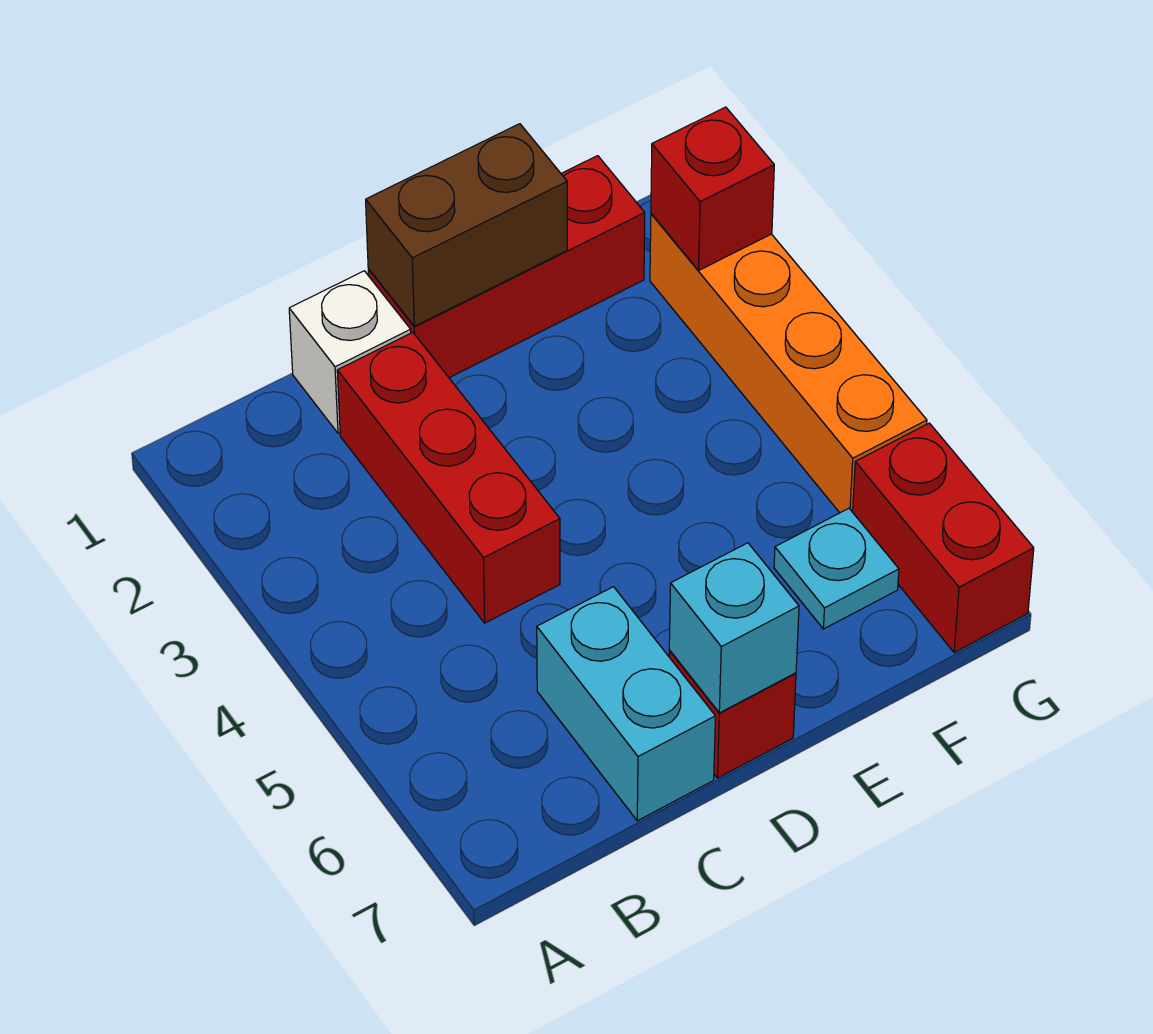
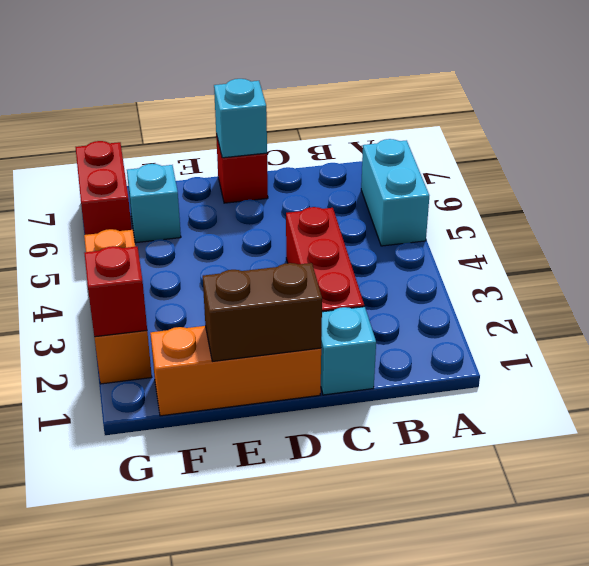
white brick C1 level 1 -> cyan brick C1 level 1
cyan brick C6:C7 level 1 -> cyan brick A5:A6 level 1
red brick D1:F1 level 1 -> orange brick D1:F1 level 1
cyan plate F6 level 1 -> cyan brick F6 level 1
orange brick G2:G5 level 1 -> orange brick G2:G4 level 1

